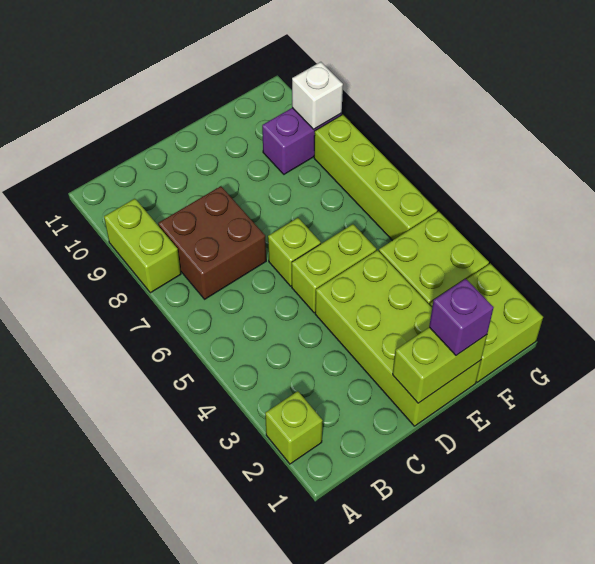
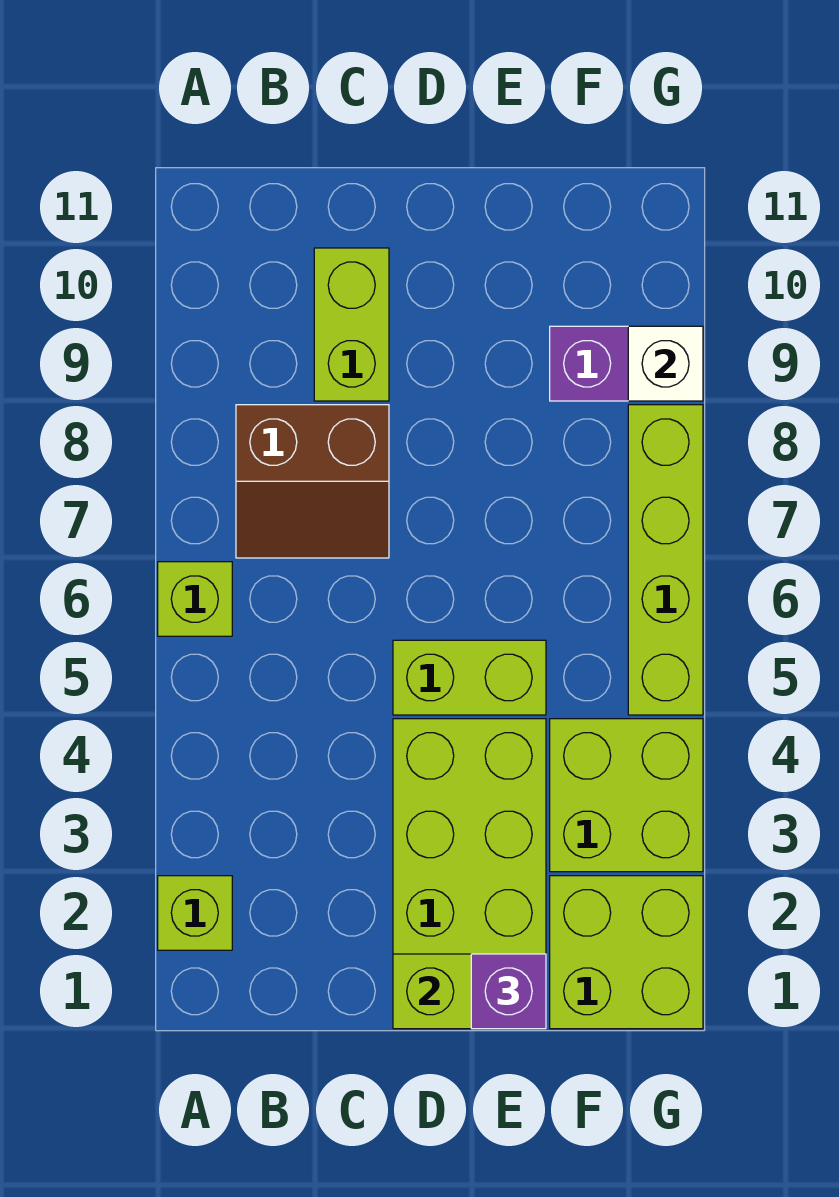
lime brick A8:A9 level 1 -> lime brick C9:C10 level 1
brown brick B7:C8 level 1 -> brown slope B7:C8 level 1 top 8
lime brick D6 level 1 -> lime brick A6 level 1

